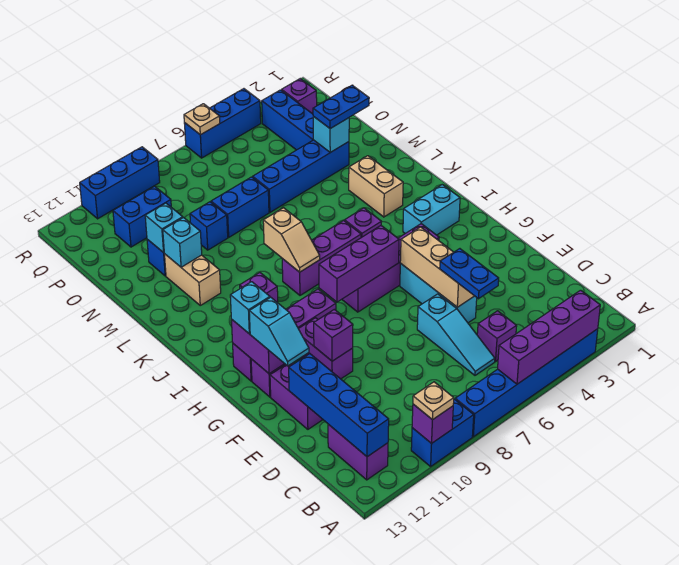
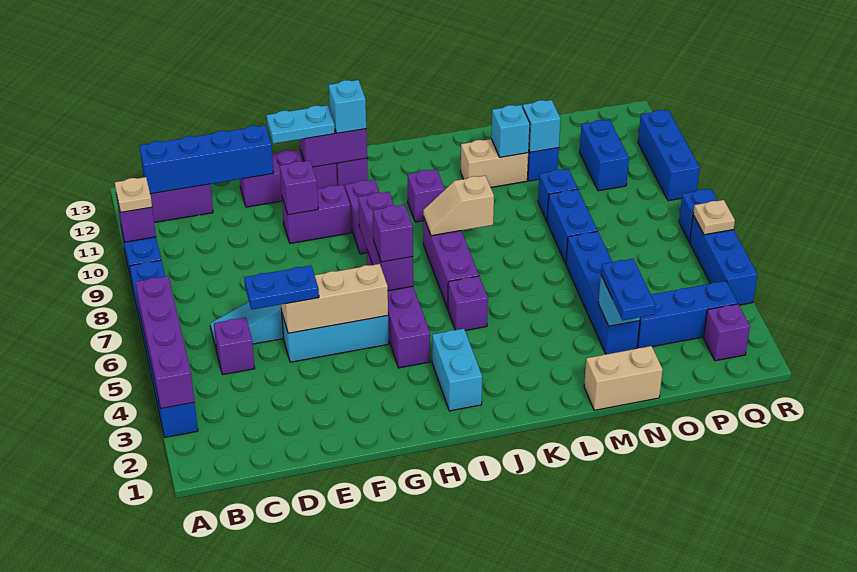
cyan slope F12:G12 level 3 top G -> cyan plate F12:G12 level 3
none -> purple brick H6 level 3
tan brick K3:L3 level 1 -> tan brick M1:N1 level 1
none -> blue brick R7 level 1

